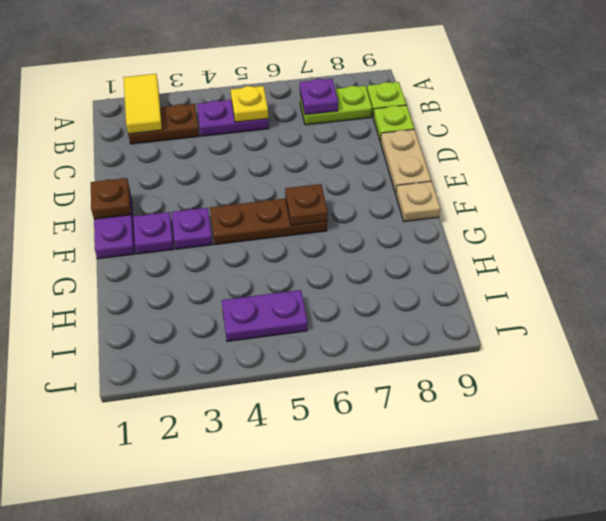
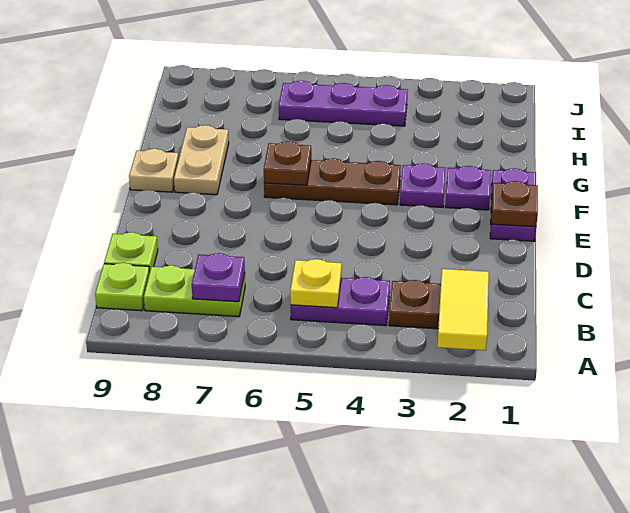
tan plate D9:E9 level 1 -> tan plate F8:G8 level 1
purple plate I4:I5 level 1 -> purple plate I4:I6 level 1

